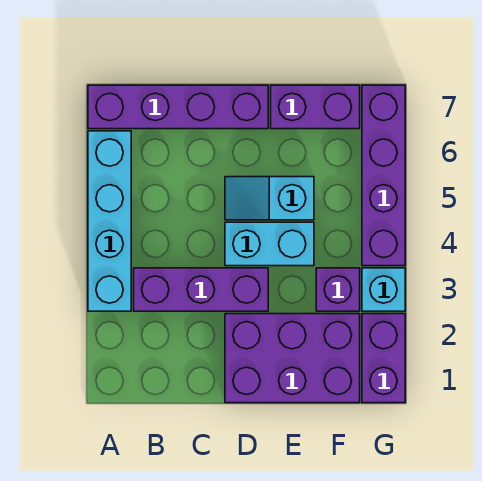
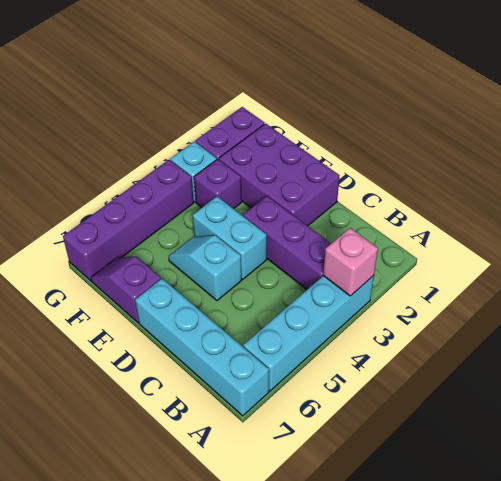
none -> pink brick A3 level 2
purple brick A7:D7 level 1 -> cyan brick A7:D7 level 1
cyan slope D5:E5 level 1 top E -> cyan slope D5:E5 level 1 top D
purple brick E7:F7 level 1 -> purple slope E7:F7 level 1 top E

